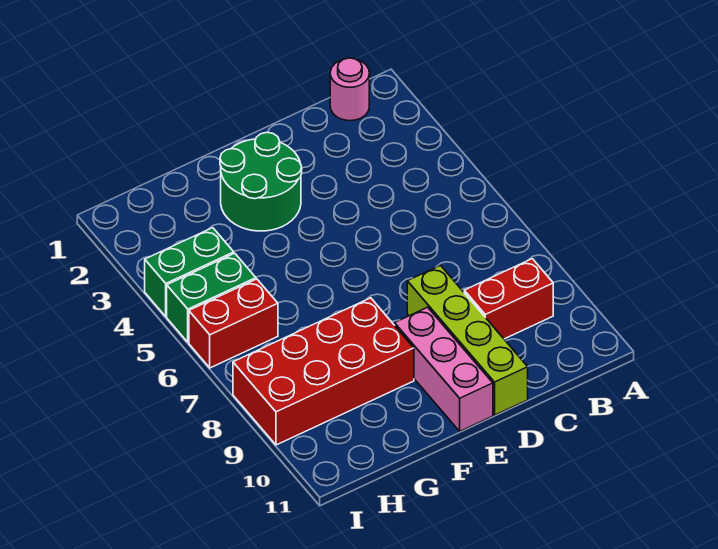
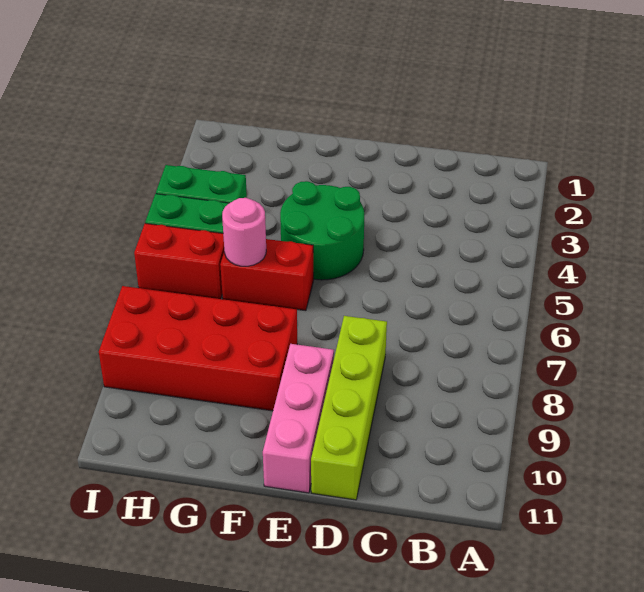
pink round brick B1 level 1 -> pink round brick G6 level 2
red brick B9:C9 level 1 -> red brick F6:G6 level 1
green round brick E2:F3 level 1 -> green round brick E4:F5 level 1

